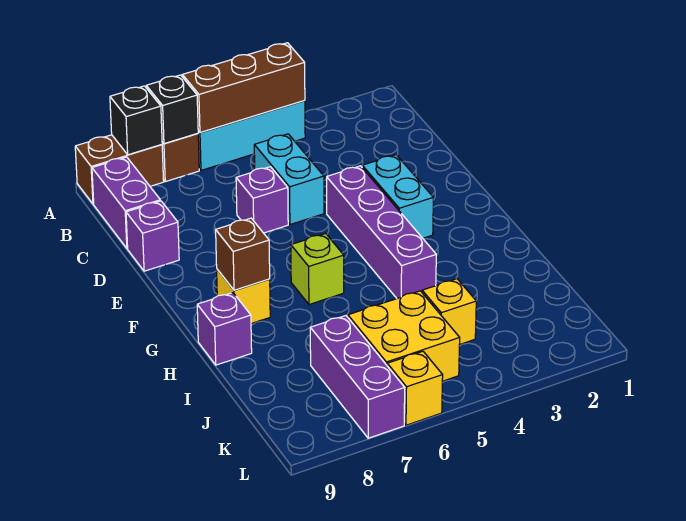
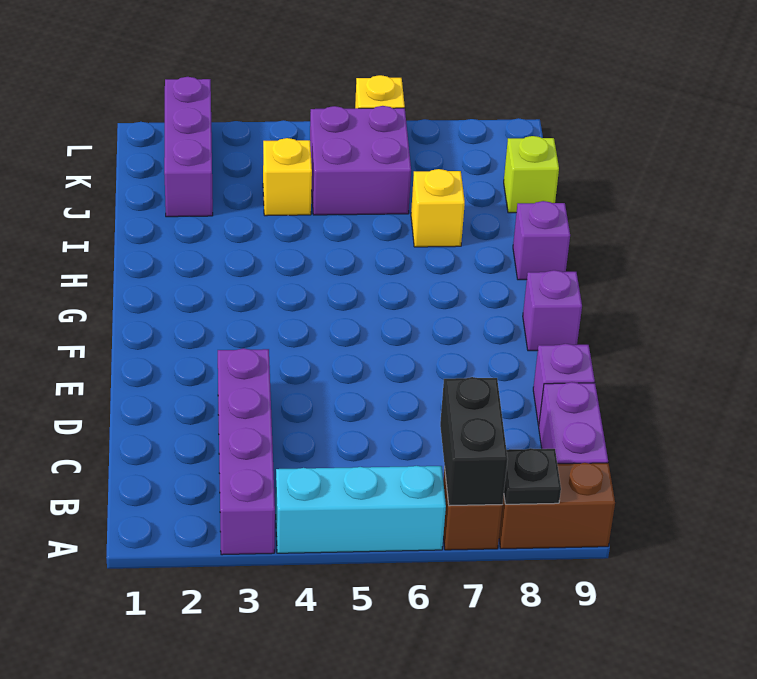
brown brick A4:A6 level 2 -> none
black brick A7 level 2 -> black brick A7:B7 level 2
black brick A8 level 2 -> black plate A8 level 2
cyan brick C5:D5 level 1 -> none
purple brick D6 level 1 -> purple brick F9 level 1
cyan brick E3:F3 level 1 -> none
purple brick E4:H4 level 1 -> purple brick A3:D3 level 1
lime brick G6 level 1 -> lime brick J9 level 1
yellow brick G8 level 1 -> yellow brick I7 level 1
brown brick G8 level 2 -> none
yellow brick J5:K6 level 1 -> purple brick J5:K6 level 1
purple brick J7:L7 level 1 -> purple brick J2:L2 level 1

